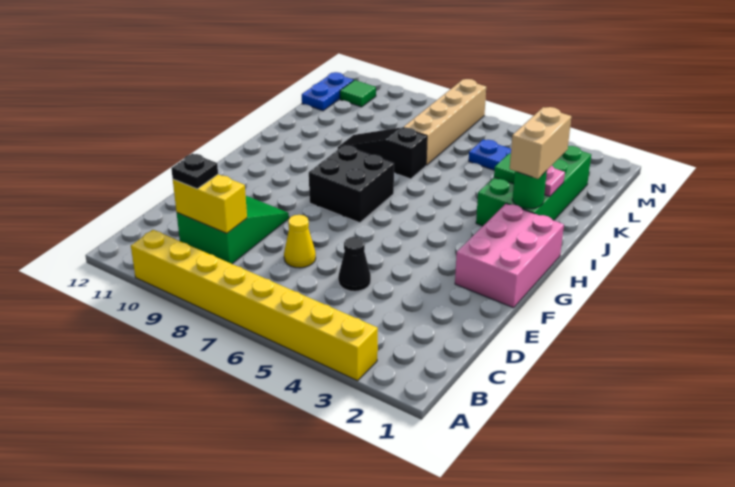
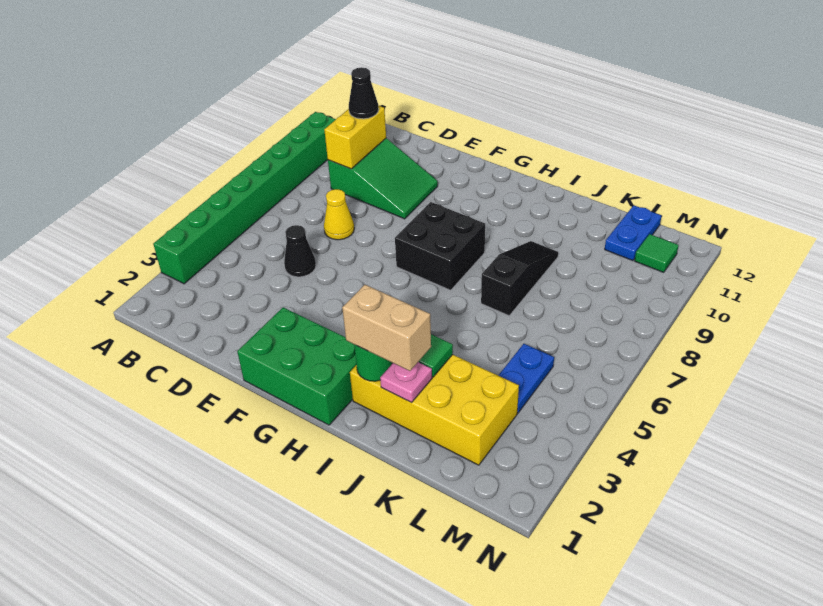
yellow brick A3:A10 level 1 -> green brick A3:A10 level 1
black plate C10 level 3 -> black cone C10 level 3
pink brick F1:H2 level 1 -> green brick F1:H2 level 1
green brick I2:L3 level 1 -> yellow brick I2:L3 level 1
tan brick K7:N7 level 1 -> none
blue plate L12:M12 level 1 -> blue plate L11:L12 level 1

